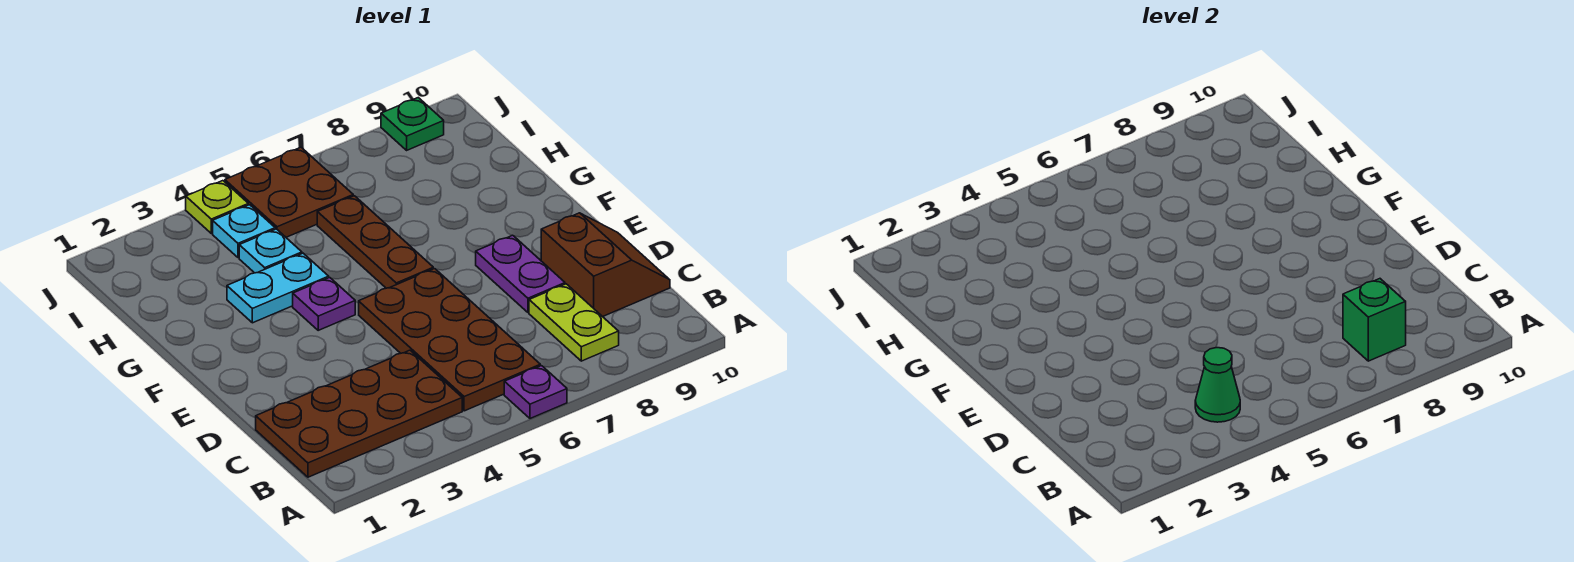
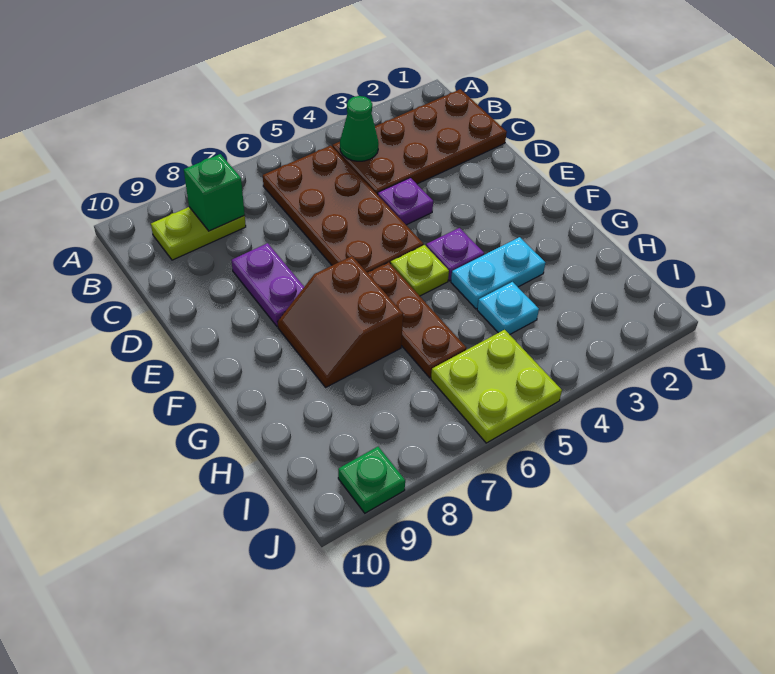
purple plate A6 level 1 -> purple plate D4 level 1
lime plate B8:C8 level 1 -> lime plate B8:B9 level 1
brown slope C9:D10 level 1 top 9 -> brown slope F7:G8 level 1 top 7
cyan plate I4 level 1 -> none
brown plate I5:J6 level 1 -> lime plate I5:J6 level 1
lime plate J4 level 1 -> lime plate F5 level 1

